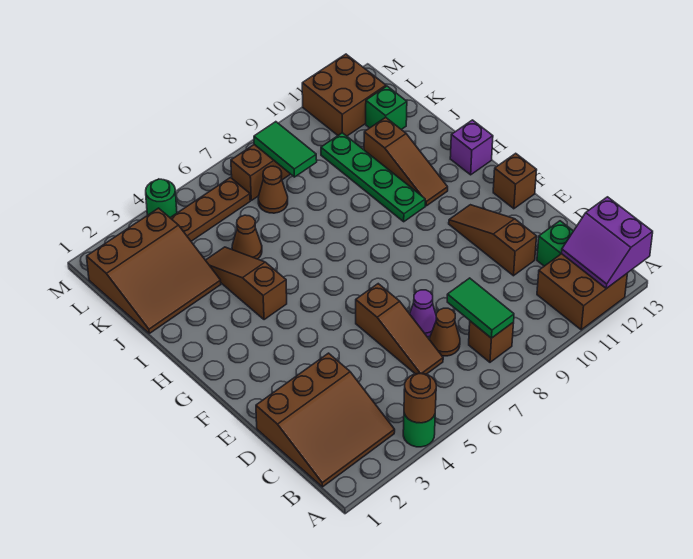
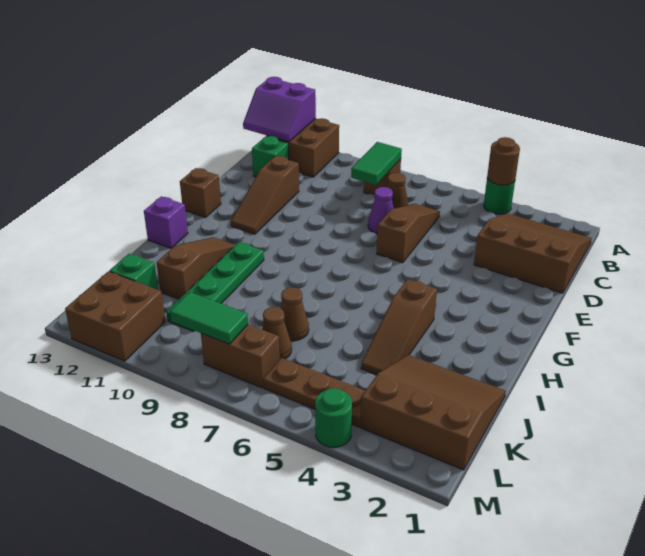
purple slope A12:B13 level 2 top 13 -> purple slope A12:B13 level 2 top A
brown cone J5 level 1 -> brown cone J7 level 1
green tile K8:L8 level 2 -> green tile L8:L9 level 2

